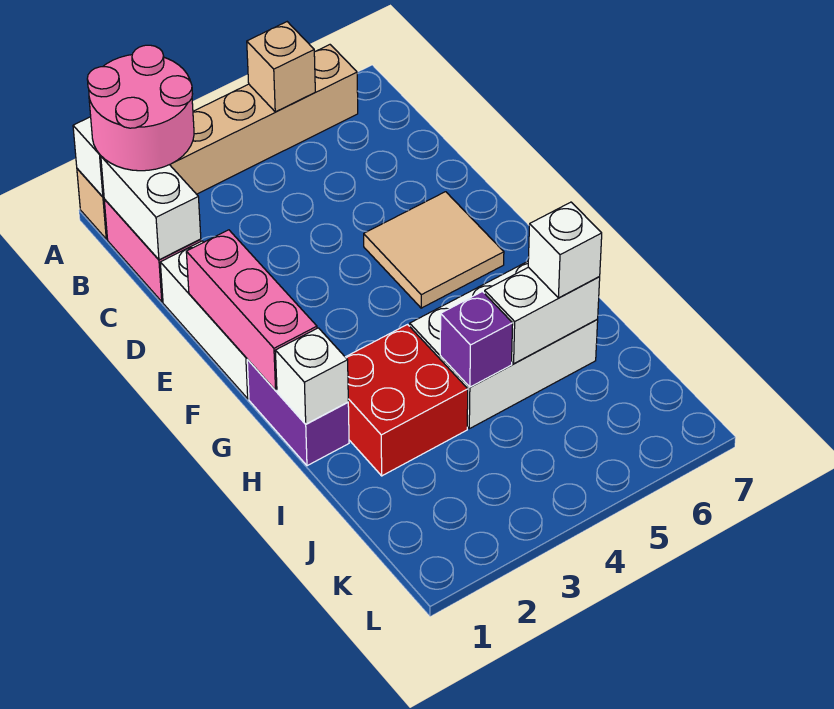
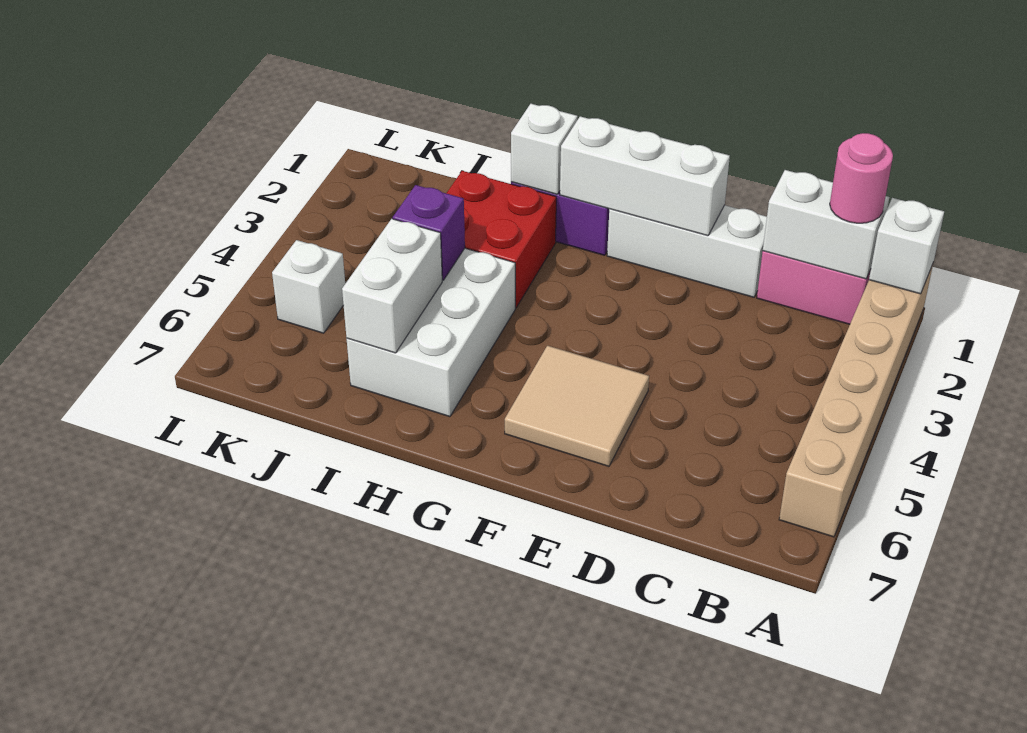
pink round brick A1:B2 level 3 -> pink round brick B1 level 3
tan brick A5 level 2 -> none
pink brick E1:G1 level 2 -> white brick E1:G1 level 2
white brick I6 level 3 -> white brick K5 level 1

